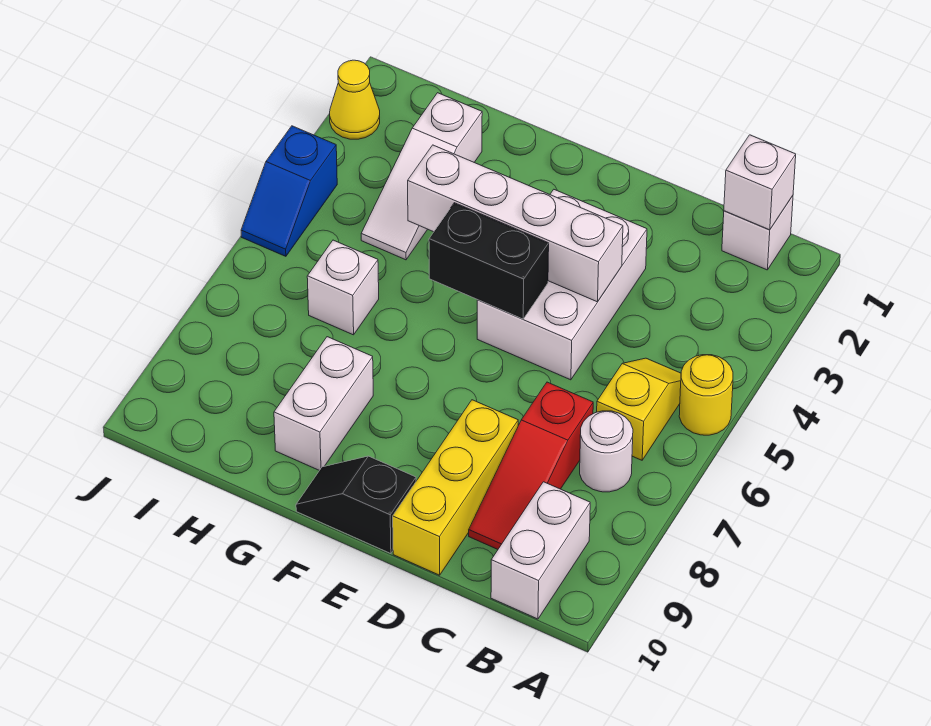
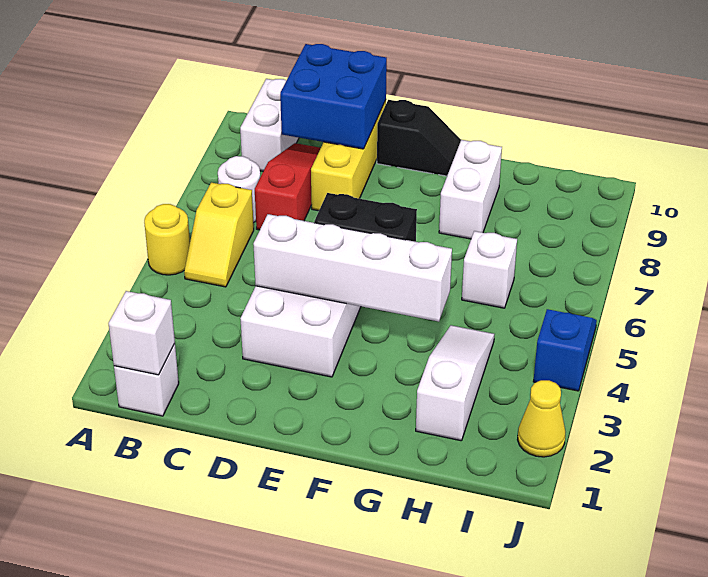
none -> blue brick C9:D10 level 2

